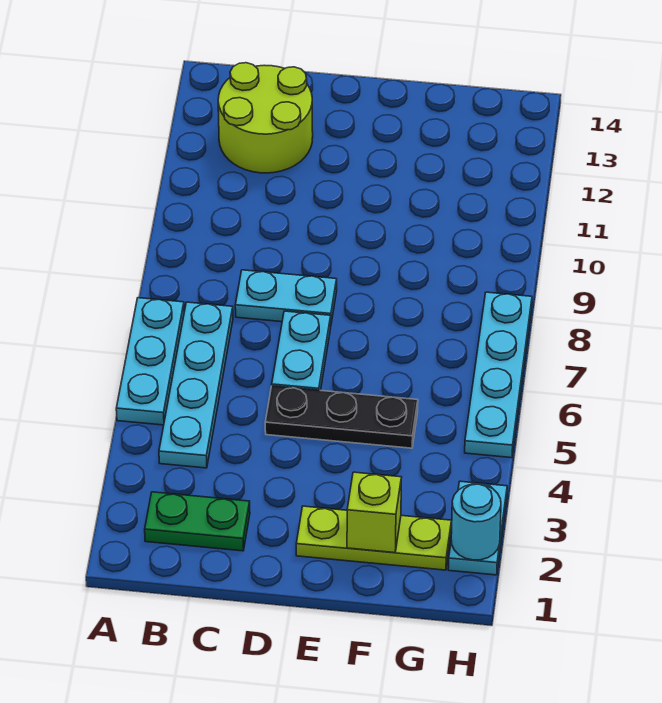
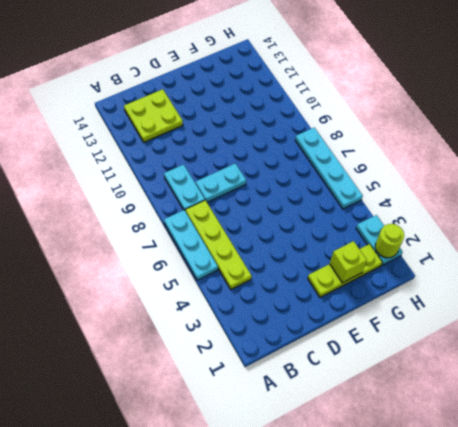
green plate B2:C2 level 1 -> none
cyan plate B4:B7 level 1 -> lime plate B4:B7 level 1
lime round brick B12:C13 level 1 -> lime plate B12:C13 level 1
black plate D5:F5 level 1 -> none
cyan plate D6:D7 level 1 -> cyan plate B8:B9 level 1
cyan round brick H2 level 2 -> lime round brick H2 level 2

